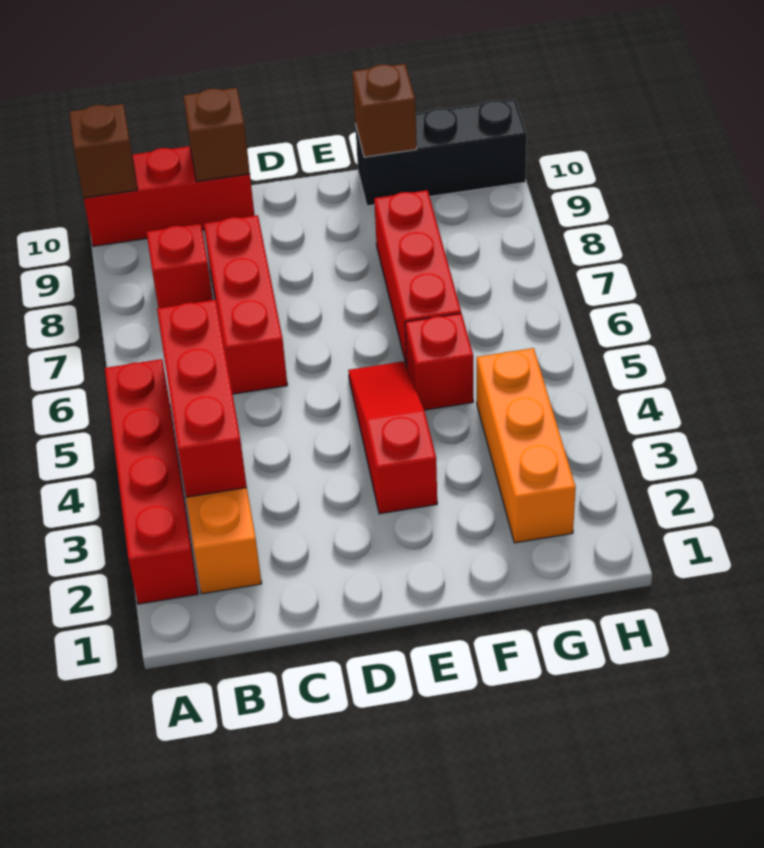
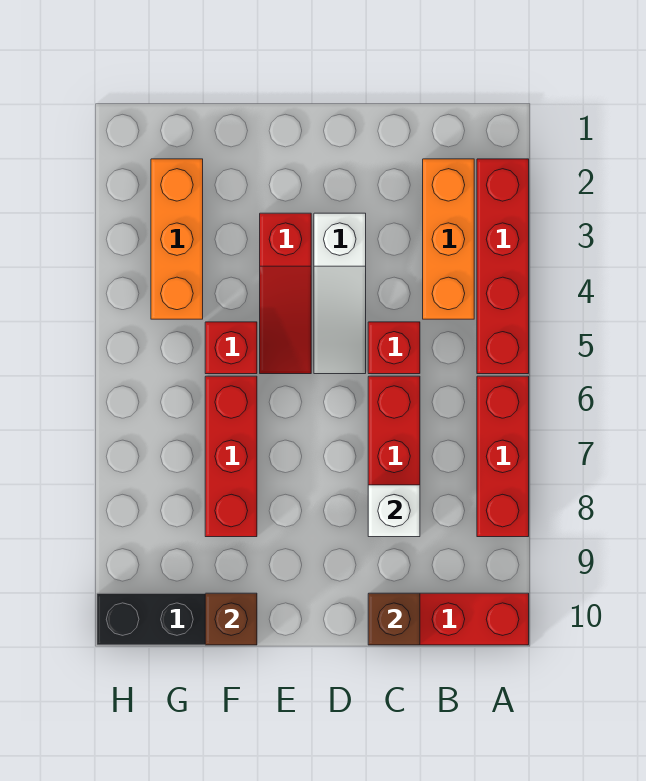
brown brick A10 level 2 -> none
red brick B3:B5 level 2 -> red brick A6:A8 level 1
red brick B8 level 1 -> red brick C5 level 1
none -> white brick C8 level 2
none -> white slope D3:D5 level 1 top 3

